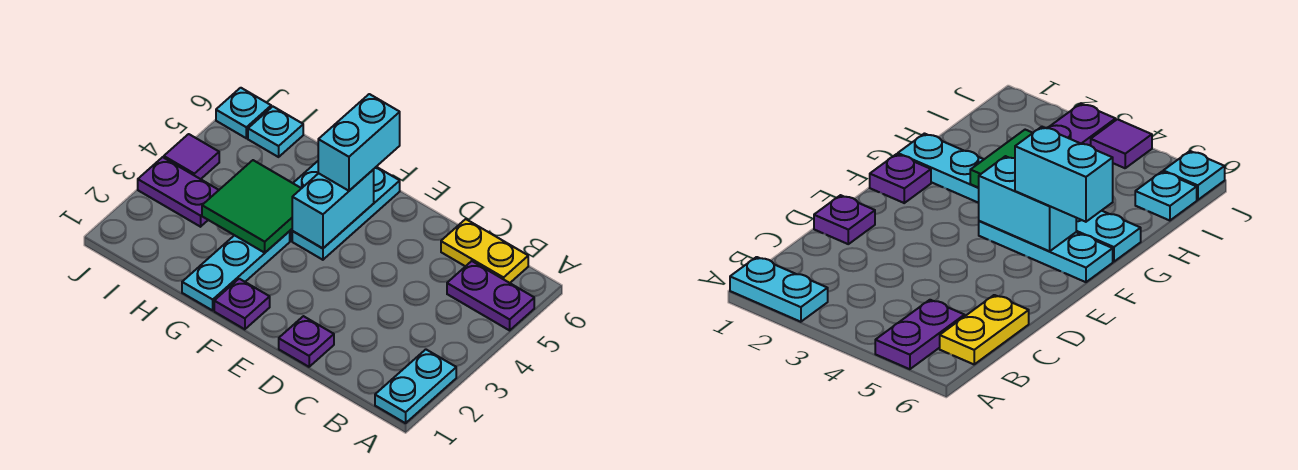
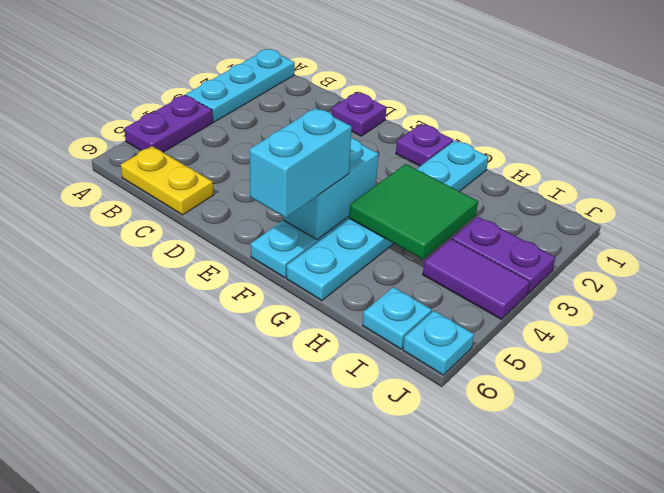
cyan plate A1:A2 level 1 -> cyan plate A1:A3 level 1
purple plate A5:B5 level 1 -> purple plate A4:A5 level 1
purple tile J4 level 1 -> purple tile I4:J4 level 1

